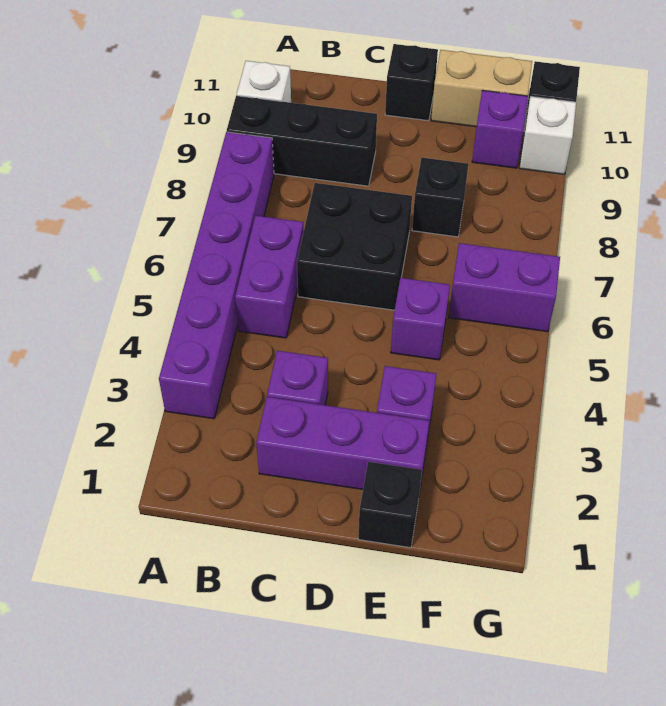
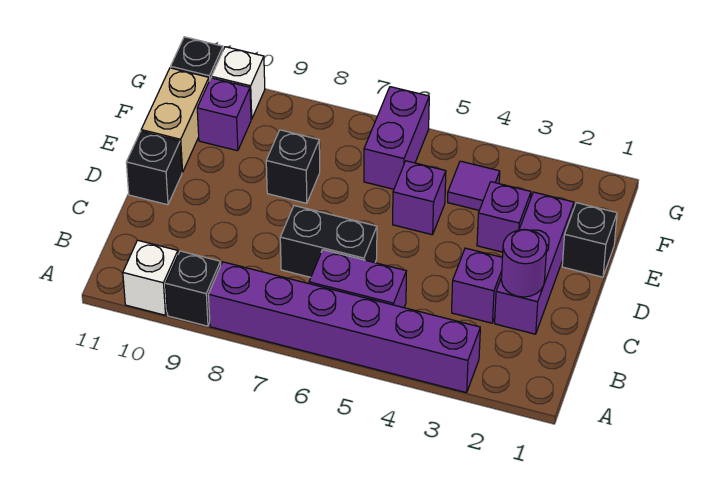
black brick A9:C9 level 1 -> black brick A9 level 1
none -> purple round brick C2 level 2
black brick C6:D7 level 1 -> black brick C6:C7 level 1
none -> purple tile F4 level 1

